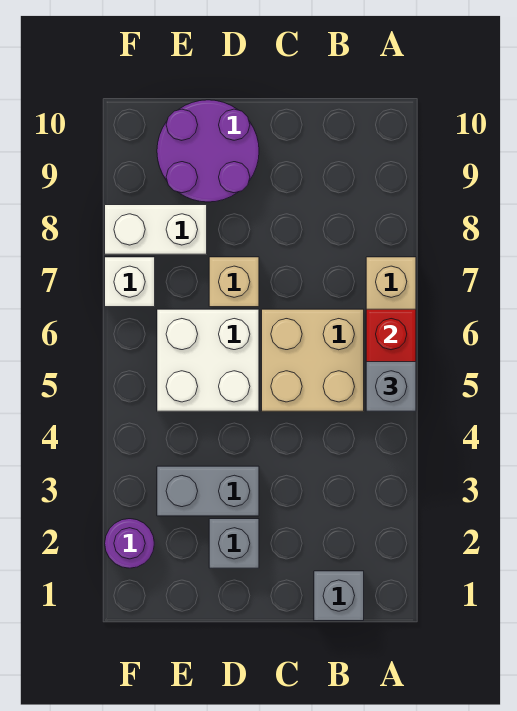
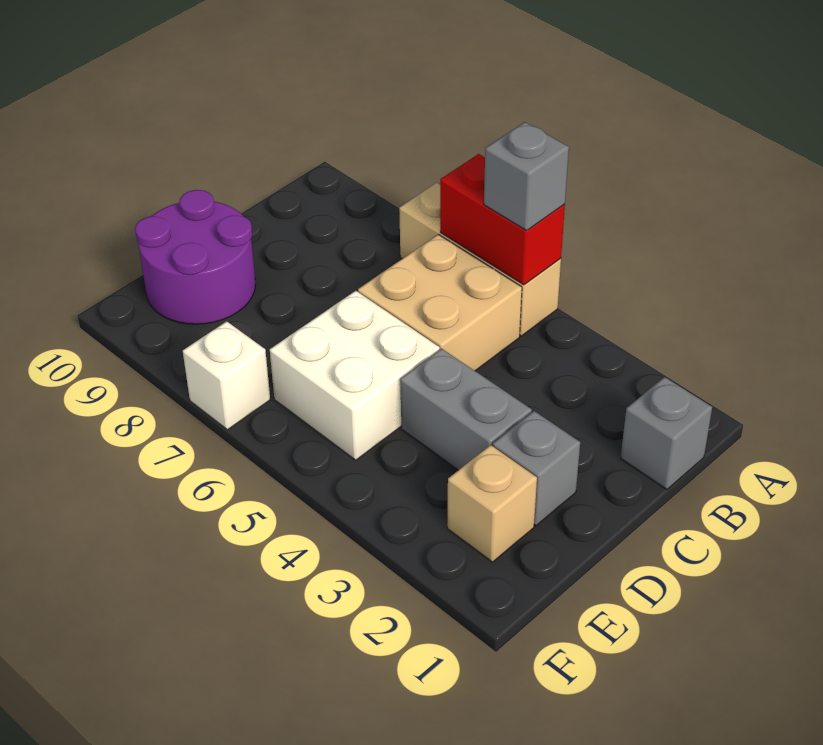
grey brick D3:E3 level 1 -> grey brick D3:D4 level 1
tan brick D7 level 1 -> tan brick E2 level 1
white brick E8:F8 level 1 -> none
purple round brick F2 level 1 -> none

